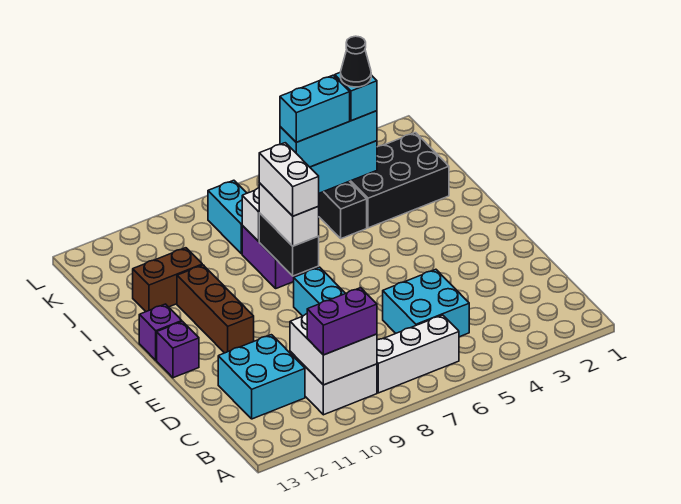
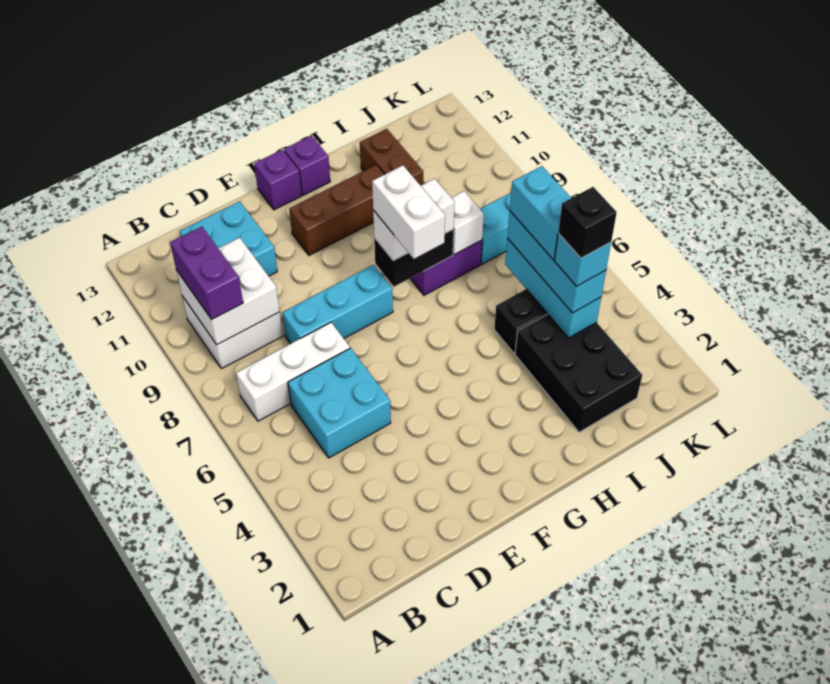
white brick B6:B8 level 1 -> white brick B7:D7 level 1
white brick G8:H8 level 4 -> white brick G7:G8 level 4
black cone J4 level 5 -> black brick J4 level 5

